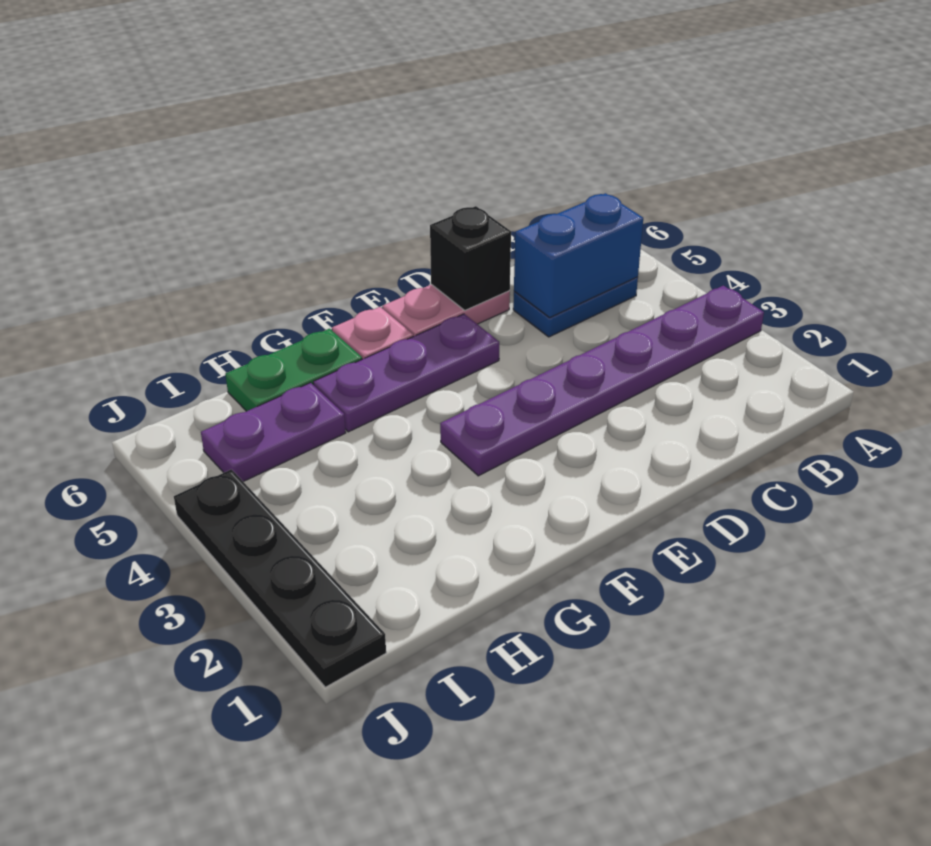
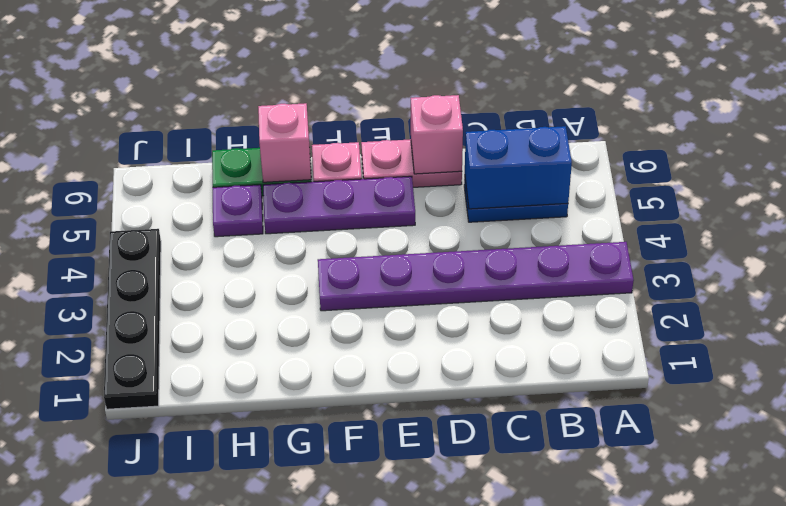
black brick D6 level 2 -> pink brick D6 level 2
none -> pink brick G6 level 2
purple plate H5:I5 level 1 -> purple plate H5 level 1

